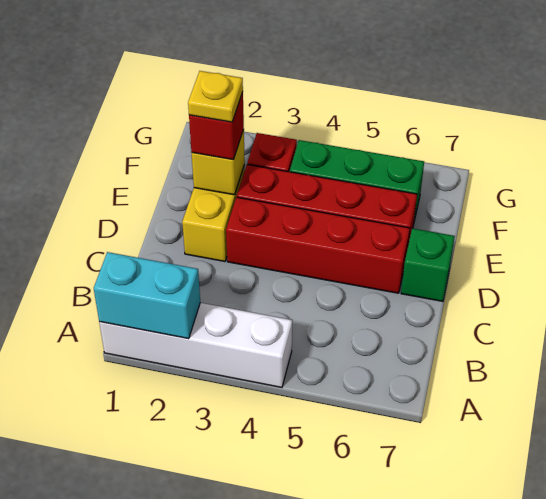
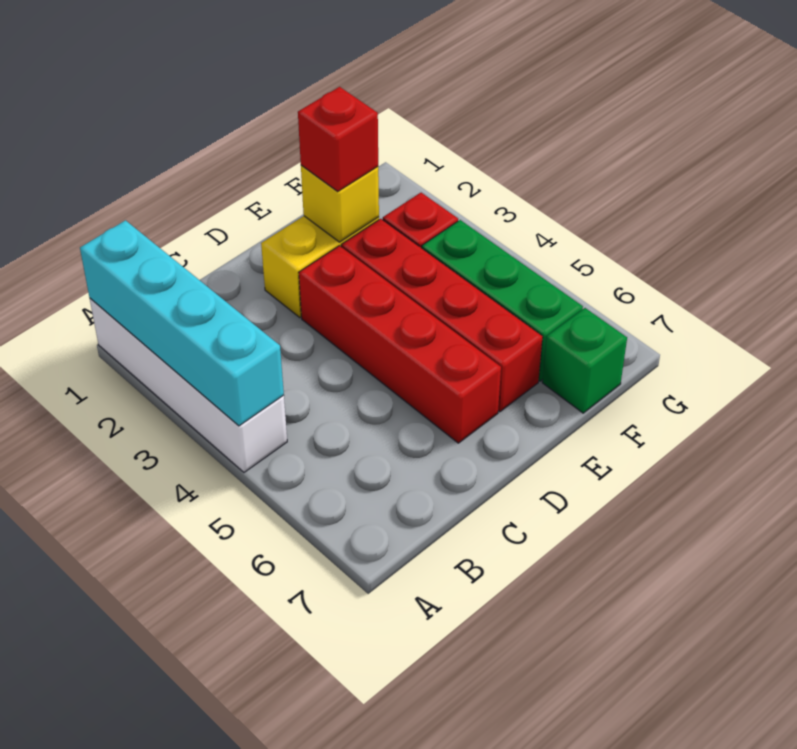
cyan brick A1:A2 level 2 -> cyan brick A1:A4 level 2
green brick D7 level 1 -> green brick F7 level 1
yellow plate E2 level 4 -> none

